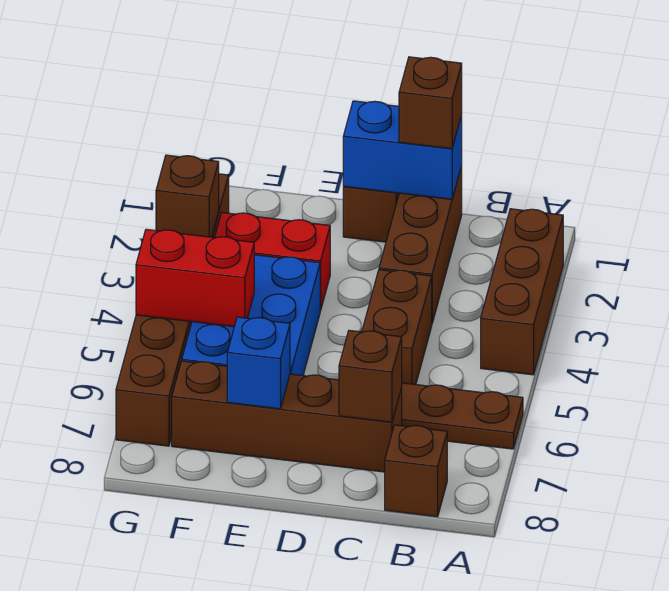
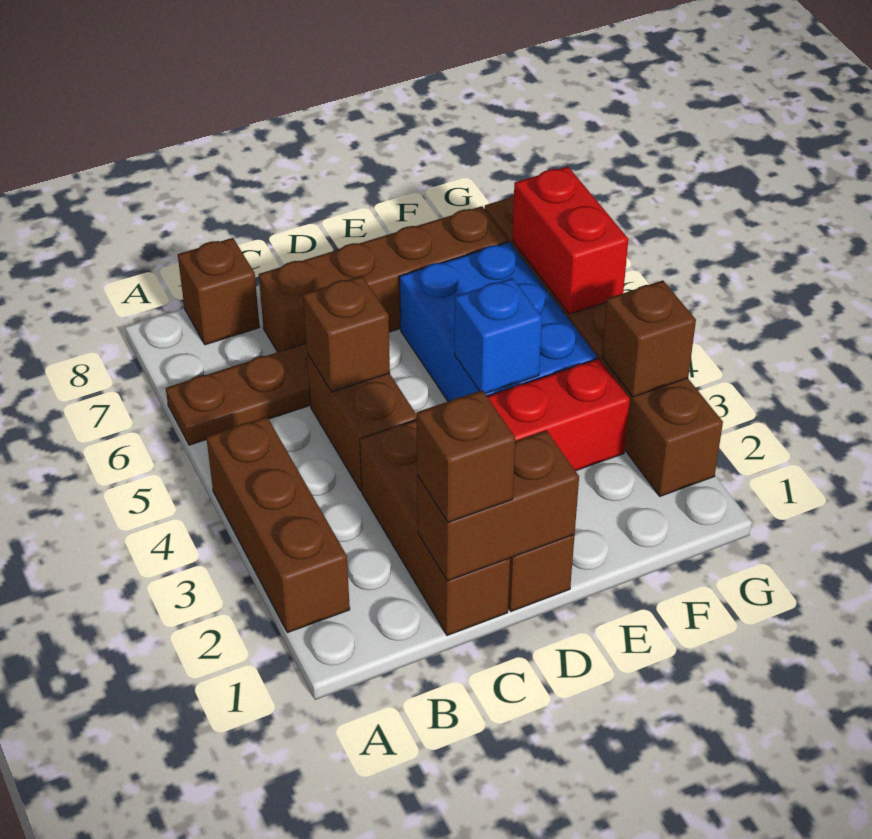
blue brick C1:D1 level 2 -> brown brick C1:D1 level 2
brown brick C7 level 2 -> brown brick C5 level 2
blue brick E7 level 2 -> blue brick E4 level 2
red brick F5:G5 level 2 -> red brick G5:G6 level 2

